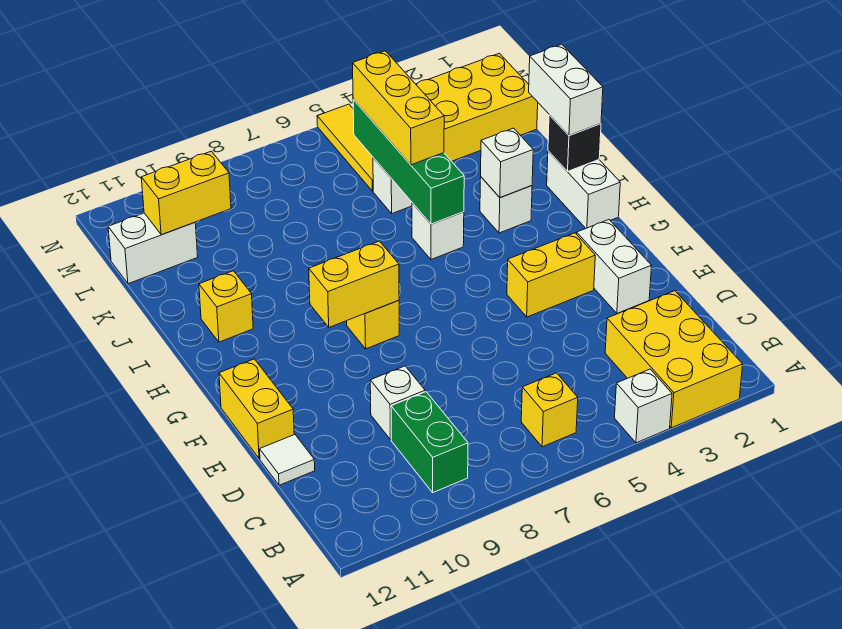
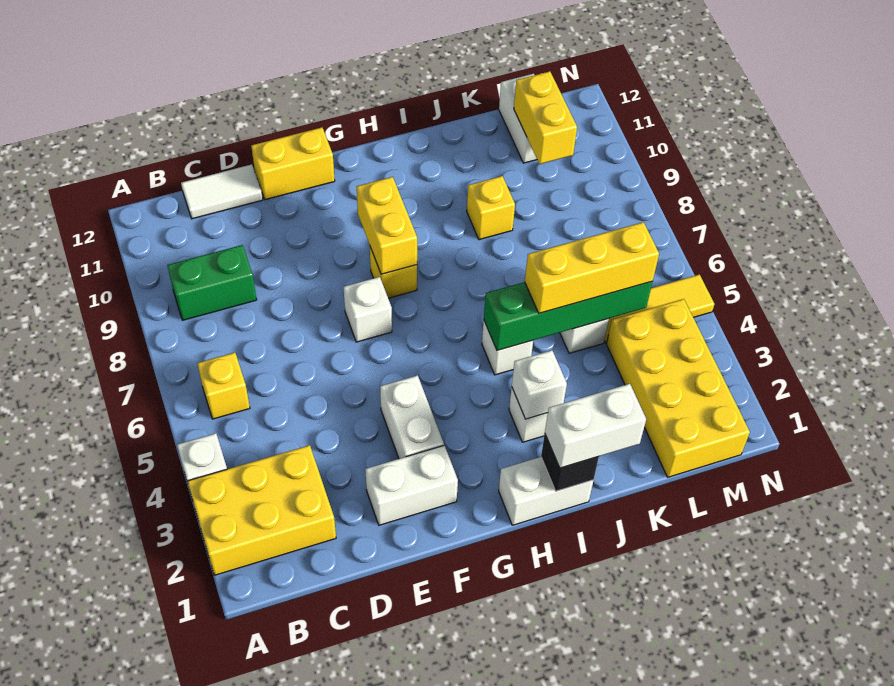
white brick D9 level 1 -> white brick F7 level 1
white tile D12 level 1 -> white tile C12:D12 level 1
yellow brick F3:F4 level 1 -> white brick F3:F4 level 1
yellow brick I11 level 1 -> yellow brick J9 level 1

